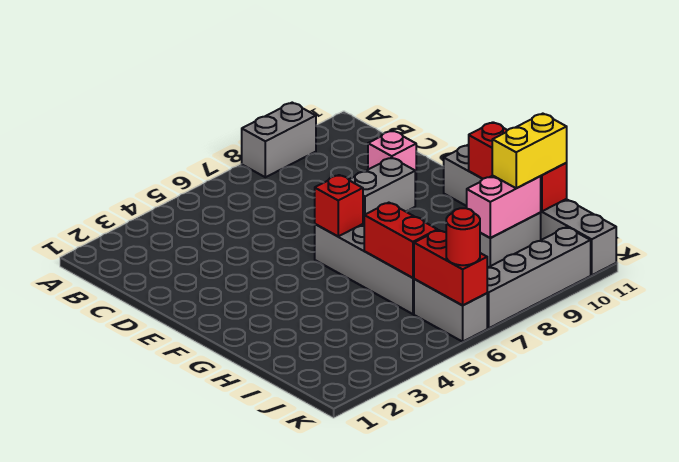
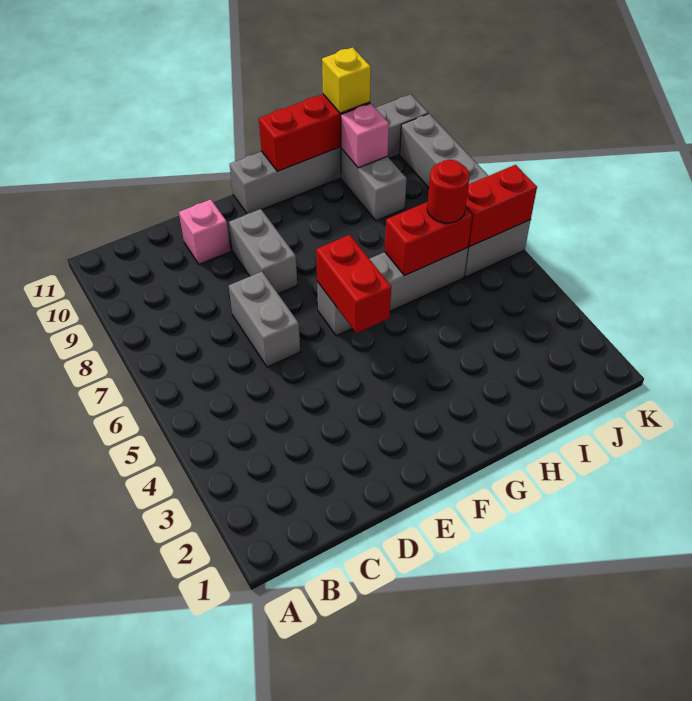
grey brick A8:A9 level 1 -> grey brick D6:D7 level 1
red brick F6 level 2 -> red brick F5:F6 level 2
pink brick I9:I10 level 2 -> pink brick I10 level 2
yellow brick I10:I11 level 3 -> yellow brick I11 level 3
red round brick K6 level 3 -> red round brick I6 level 3

